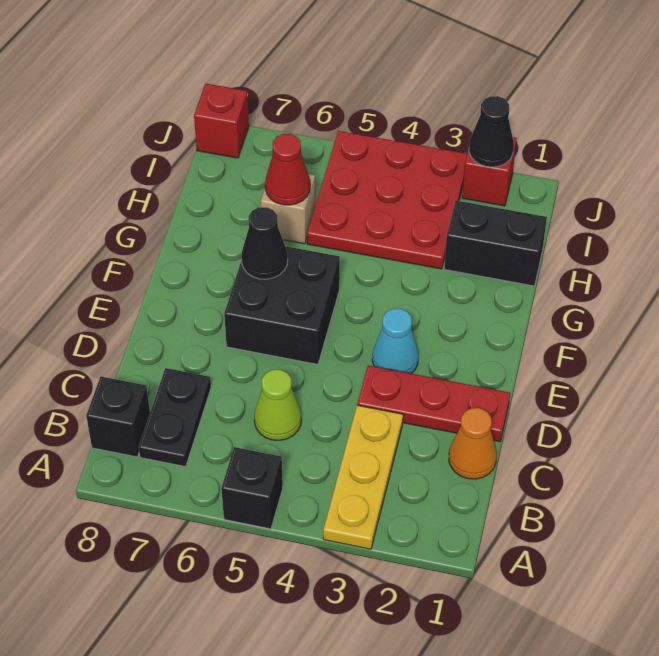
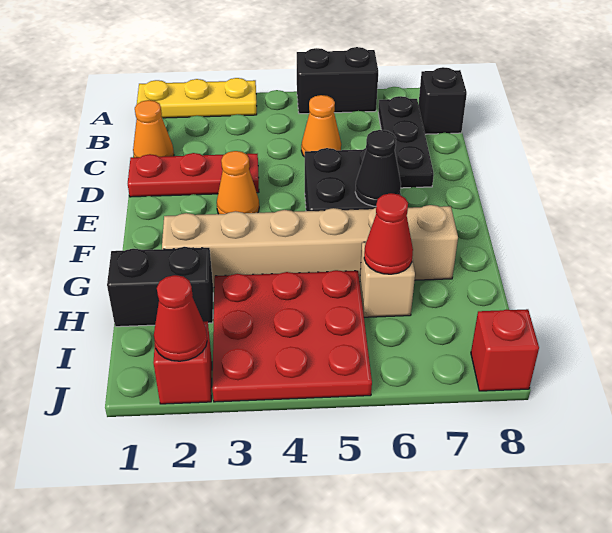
yellow plate A3:C3 level 1 -> yellow plate A1:A3 level 1
black brick A5 level 1 -> black brick A5:A6 level 1
black plate B7:C7 level 1 -> black plate B7:D7 level 1
lime cone C5 level 1 -> orange cone C5 level 1
cyan cone E3 level 1 -> orange cone E3 level 1
none -> tan brick G2:G7 level 1
black cone J2 level 2 -> red cone J2 level 2

